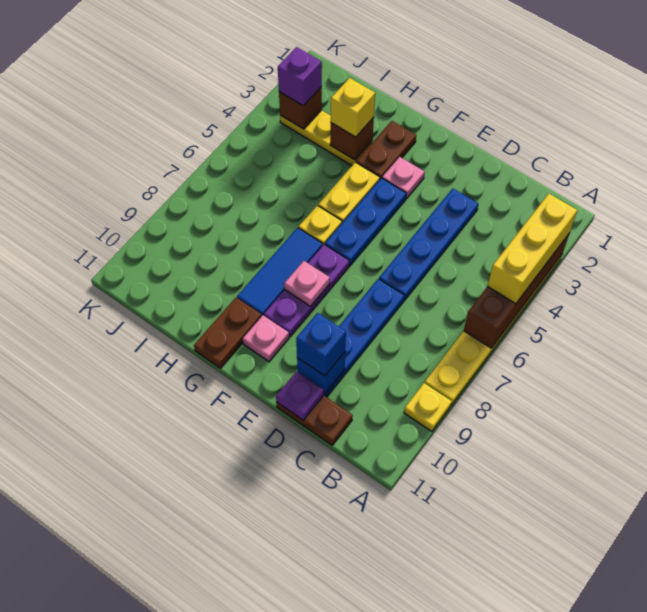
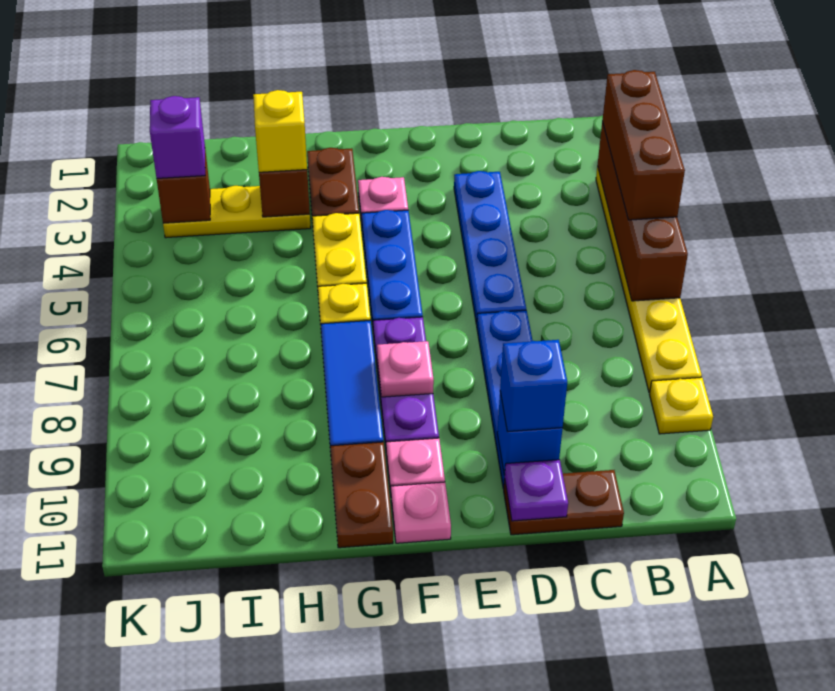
yellow brick A3:A5 level 3 -> brown brick A3:A5 level 3
none -> pink plate F11 level 1

